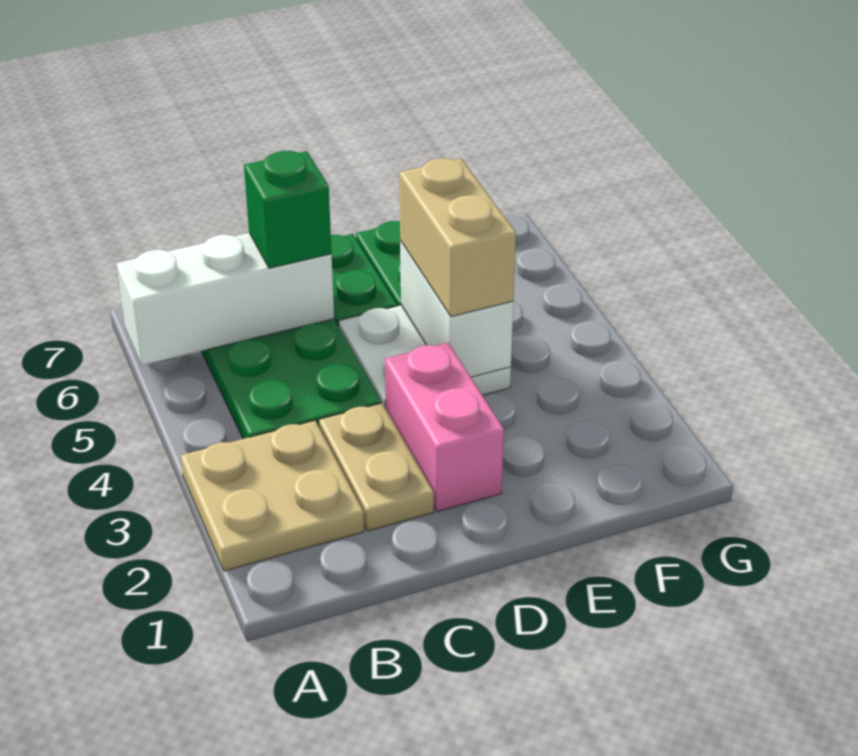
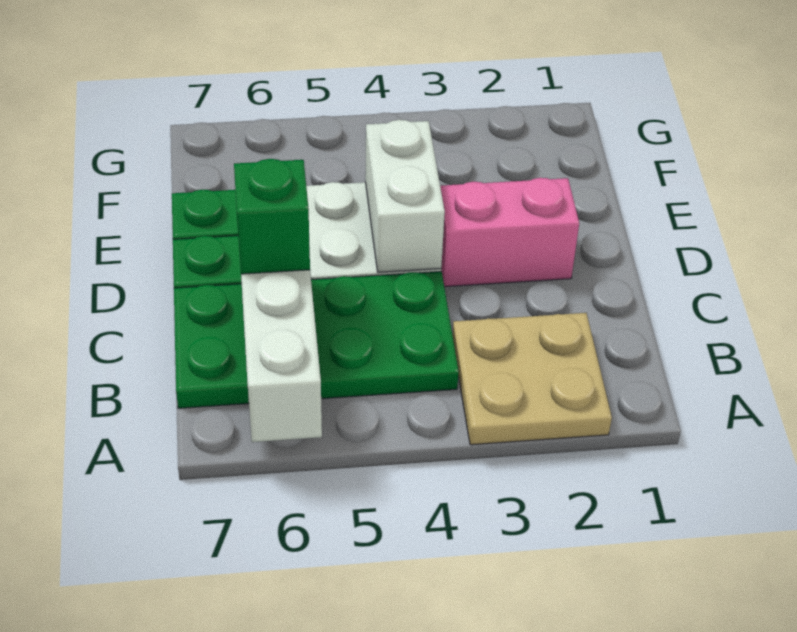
tan plate C2:C3 level 1 -> none
white brick E4:E5 level 2 -> white brick D4:E4 level 2
tan brick E4:E5 level 3 -> none

